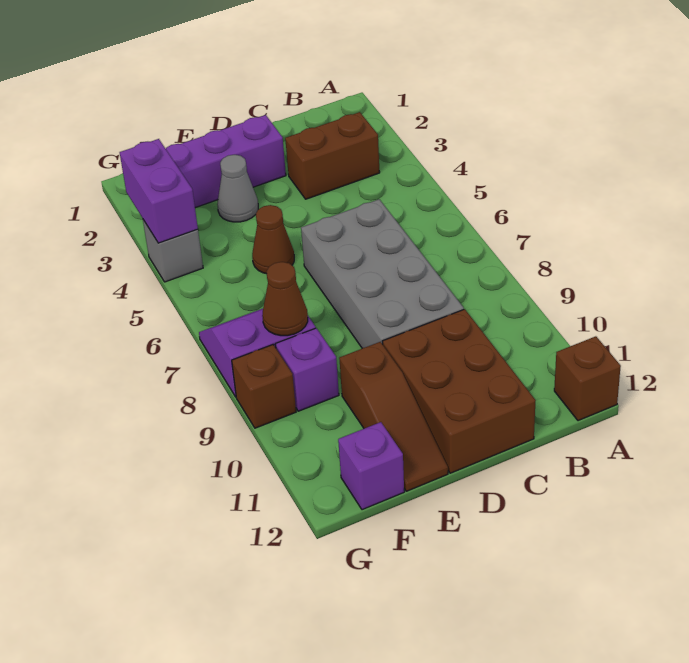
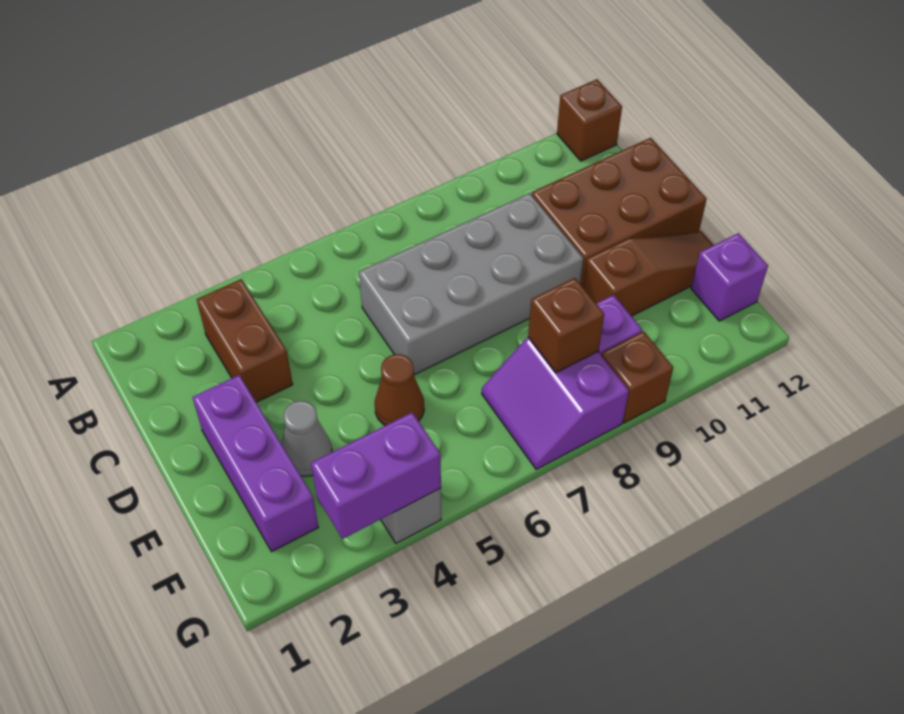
brown cone F8 level 2 -> brown brick F8 level 2

